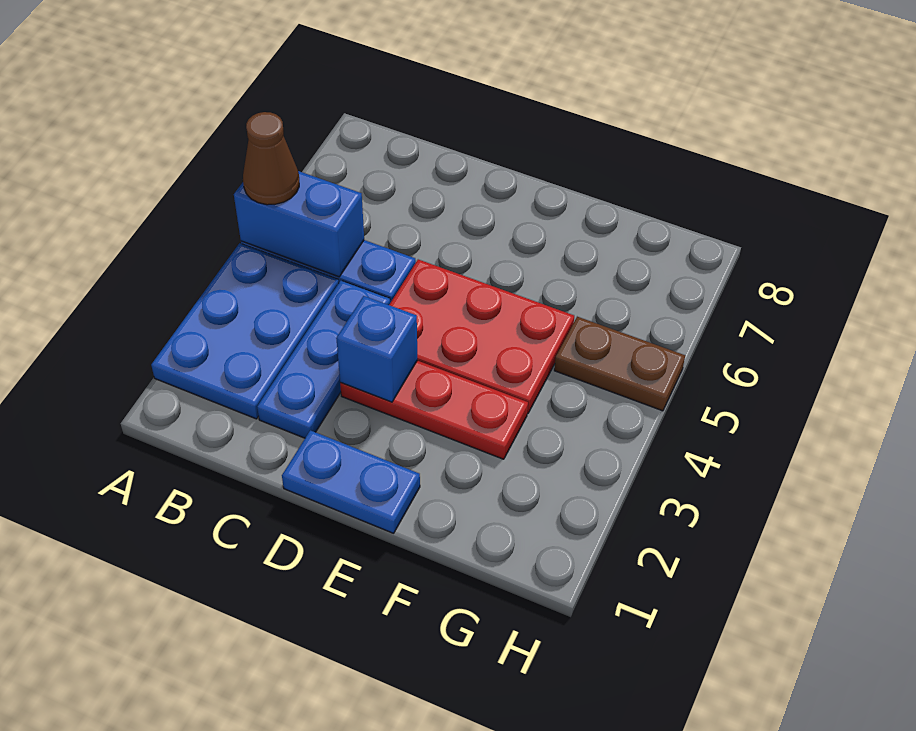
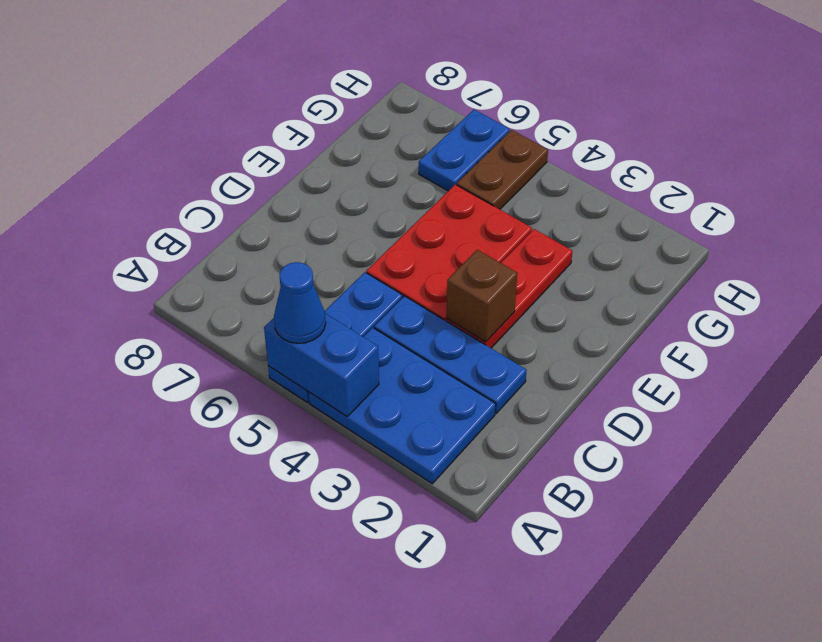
blue brick A5:B5 level 2 -> blue brick A4:A5 level 2
brown cone A5 level 3 -> blue cone A5 level 3
blue plate D1:E1 level 1 -> blue plate G6:H6 level 1
blue brick D3 level 2 -> brown brick D3 level 2

